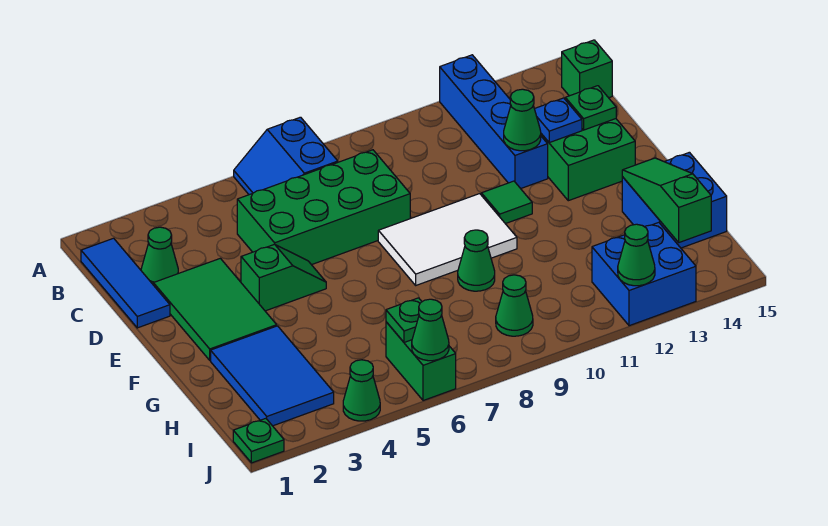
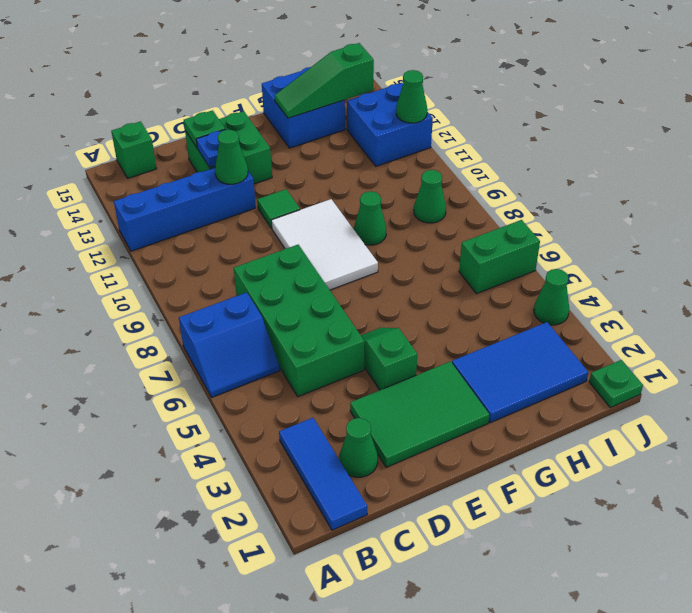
blue tile B1:D1 level 1 -> blue tile B1:B3 level 1
green plate I6 level 2 -> none
green cone J6 level 2 -> none

